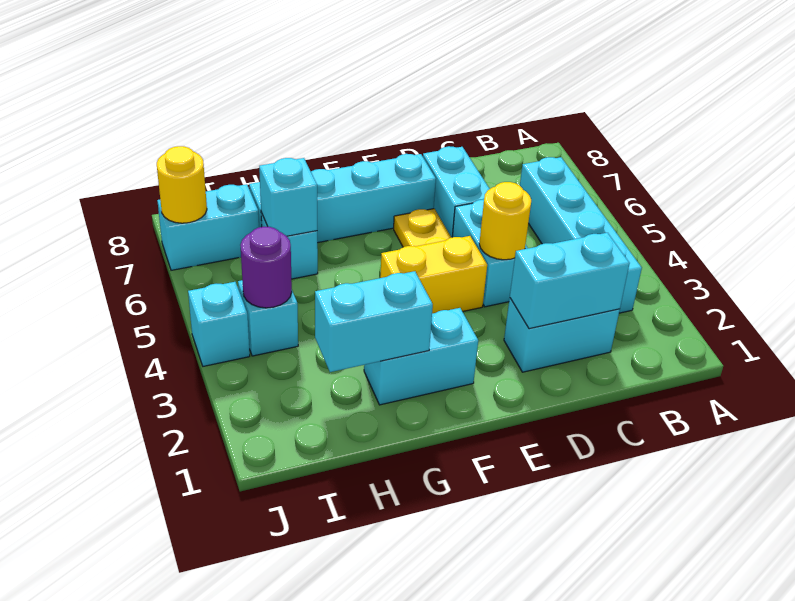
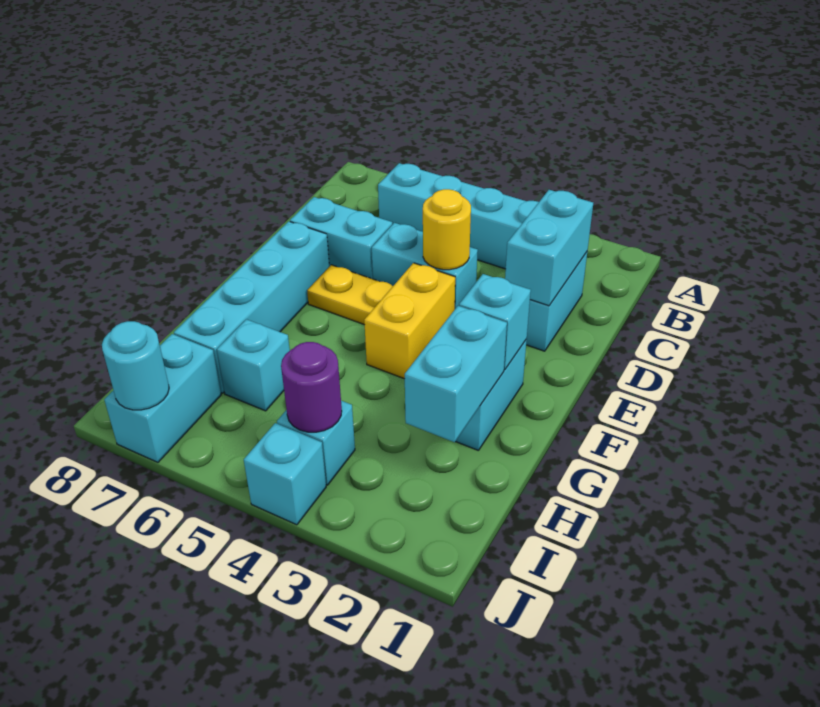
cyan brick H6 level 2 -> cyan brick F2 level 2
yellow round brick J7 level 2 -> cyan round brick J7 level 2

